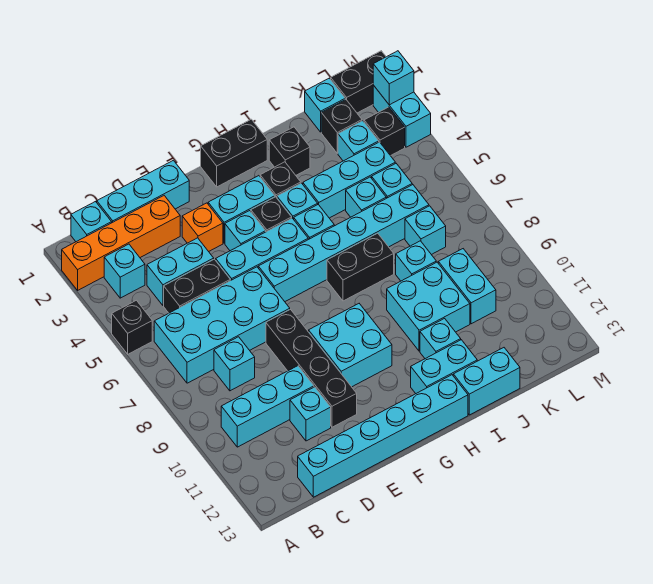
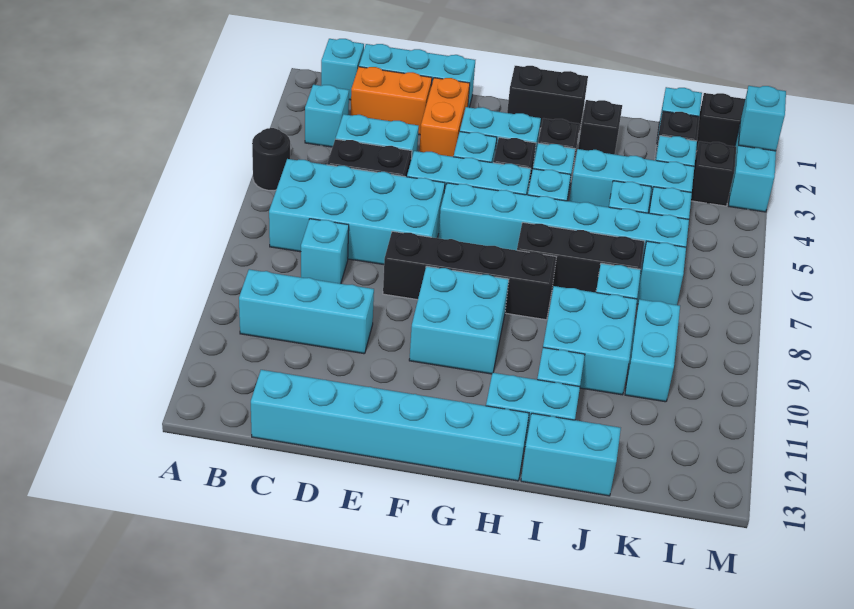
orange brick A2:D2 level 1 -> orange brick C2:D2 level 1
black brick A5 level 1 -> black round brick A5 level 1
cyan brick D11 level 1 -> none
orange brick E3 level 1 -> orange brick E2:E3 level 1
black brick E8:E11 level 1 -> black brick E8:H8 level 1
black brick H7:I7 level 1 -> black brick H7:J7 level 1

